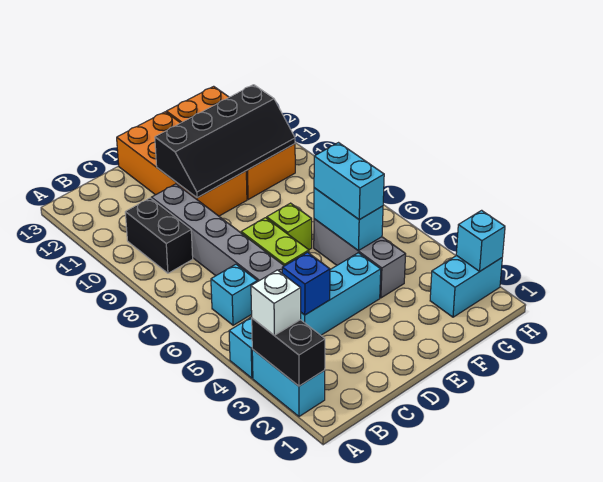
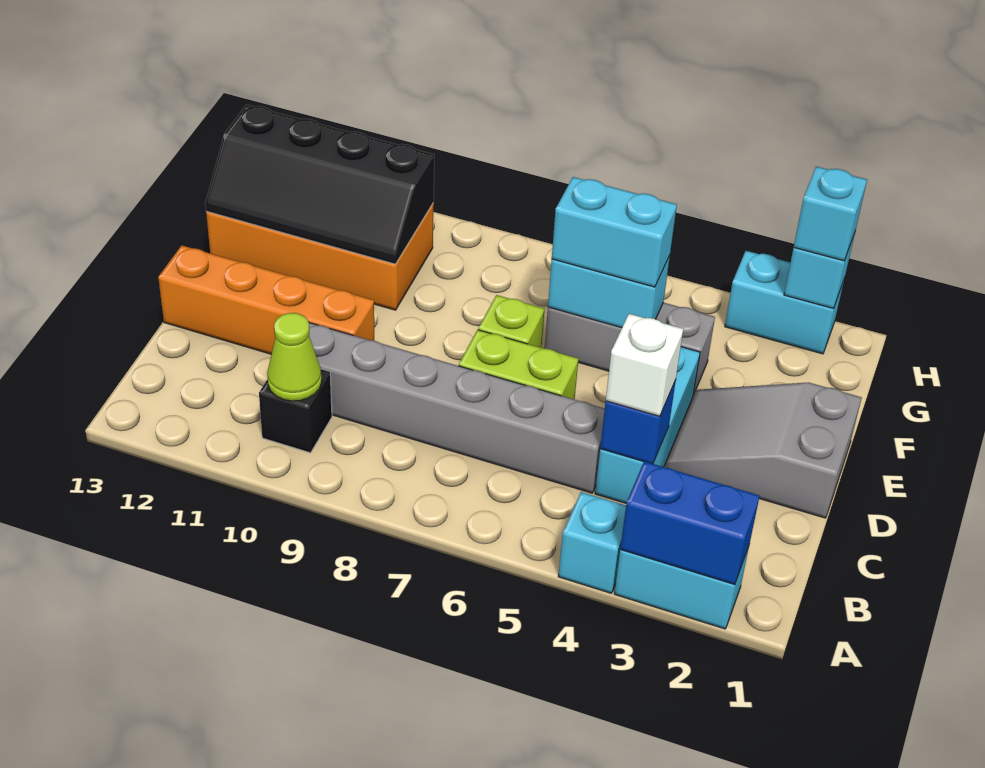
black brick A2:A3 level 2 -> blue brick A2:A3 level 2
white brick A3 level 3 -> white brick C4 level 3
cyan brick B6 level 1 -> cyan brick H2 level 3
black brick B9:B10 level 1 -> black brick B10 level 1
none -> lime cone B10 level 2
none -> grey slope D1:E3 level 1 top 1
orange brick D10:E13 level 1 -> orange brick D10:D13 level 1
black slope D10:G11 level 2 top 11 -> black slope F10:G13 level 2 top G
cyan brick G2:H2 level 1 -> cyan brick H2:H3 level 1

